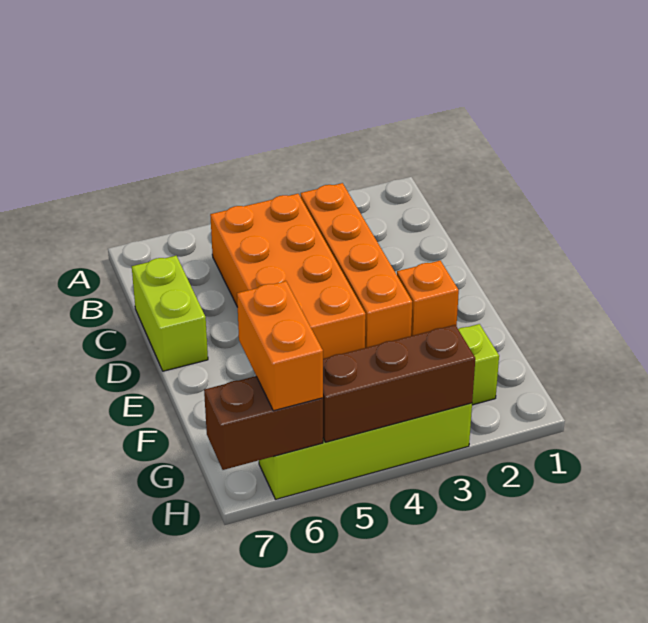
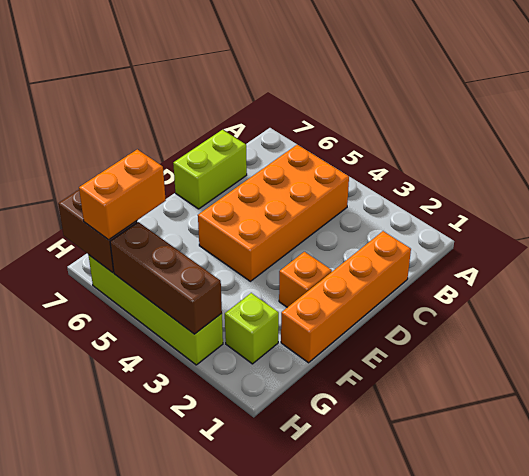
orange brick B3:E3 level 1 -> orange brick C1:F1 level 1

